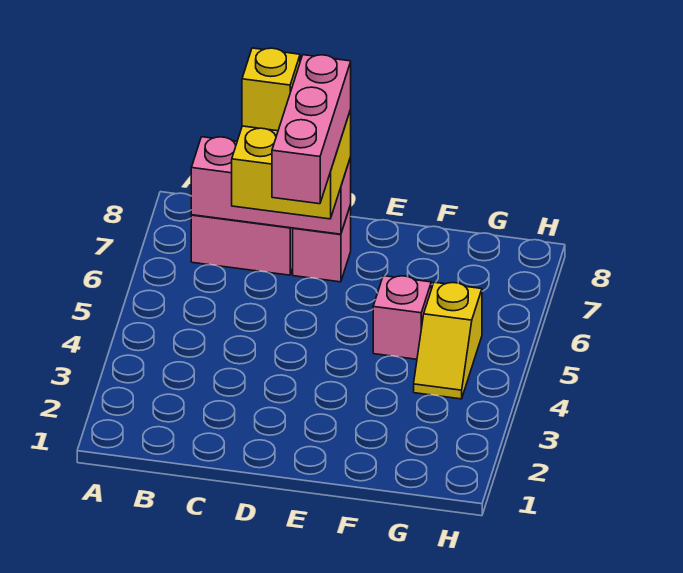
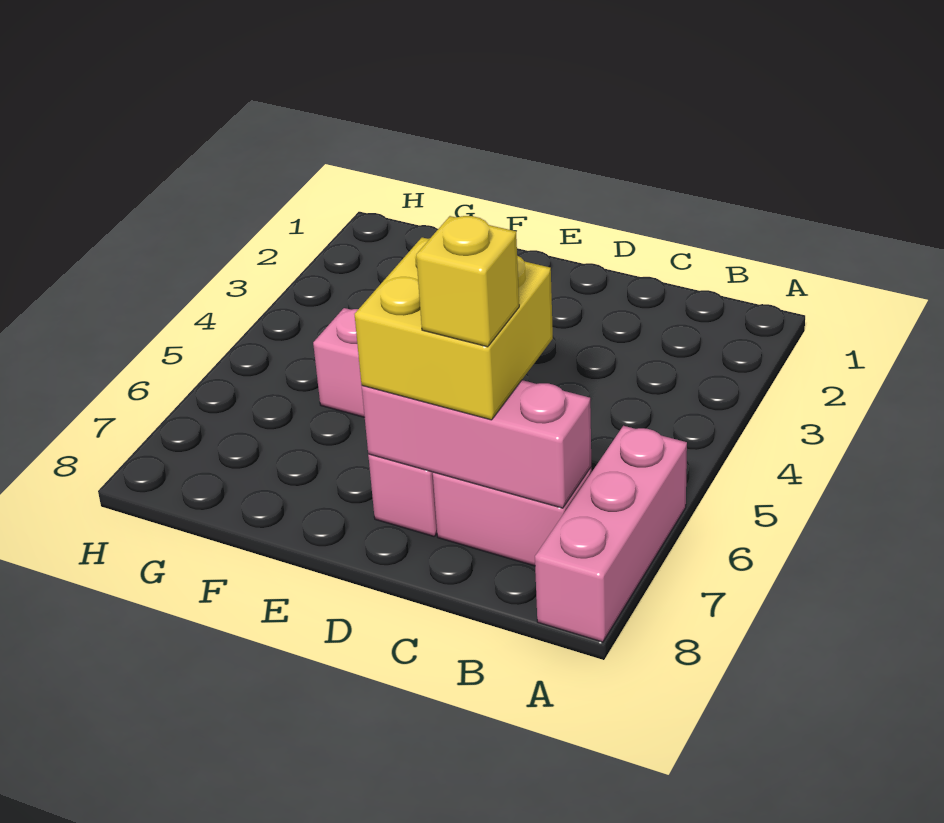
pink brick D5:D7 level 4 -> pink brick A6:A8 level 1
yellow slope G4:G5 level 1 top 5 -> none

